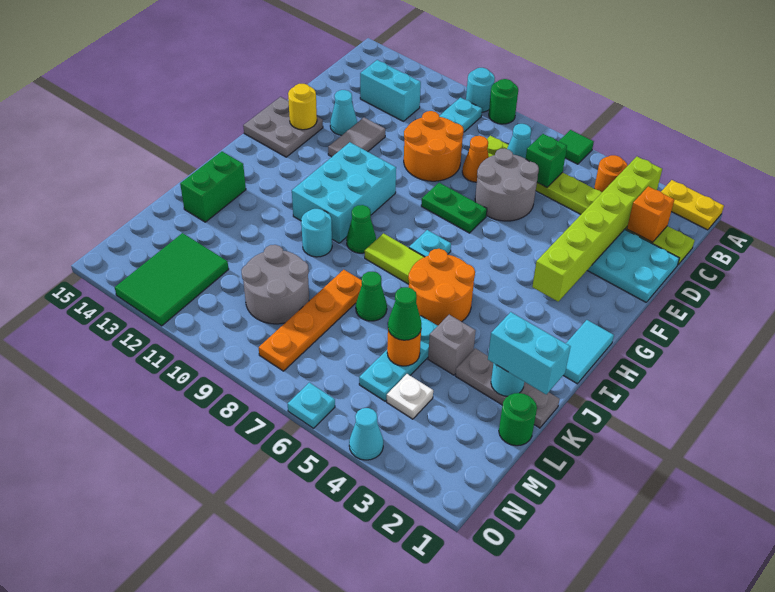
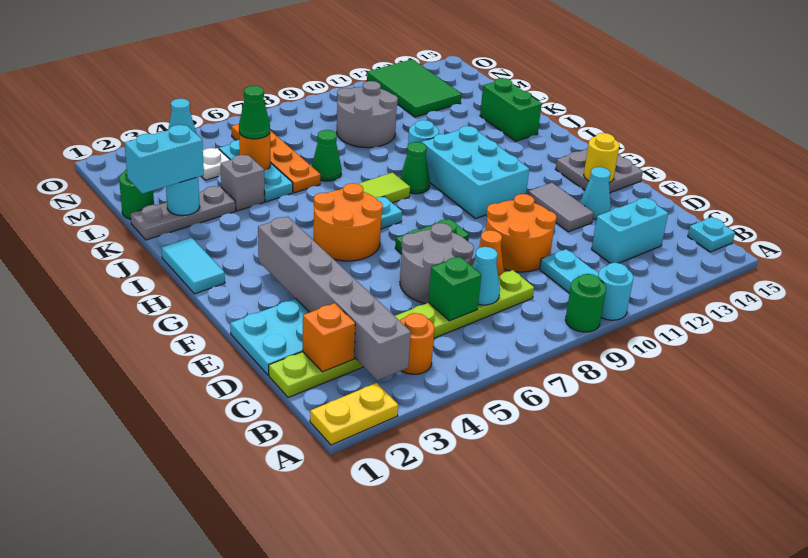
green tile A6 level 1 -> none
lime brick B3:G3 level 2 -> grey brick B3:G3 level 2
orange round brick I5:J6 level 1 -> orange round brick G5:H6 level 1
orange plate K8:N8 level 1 -> orange plate K6:N6 level 1
cyan plate O6 level 1 -> cyan plate B15 level 1

